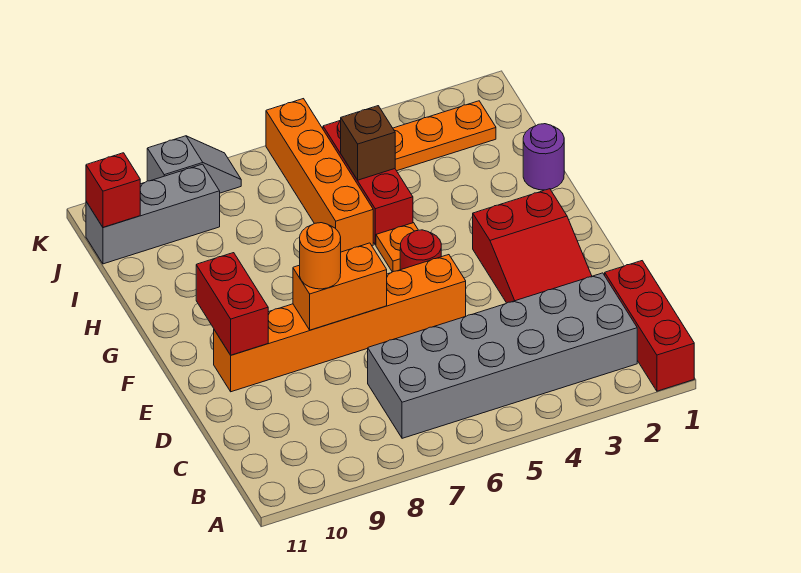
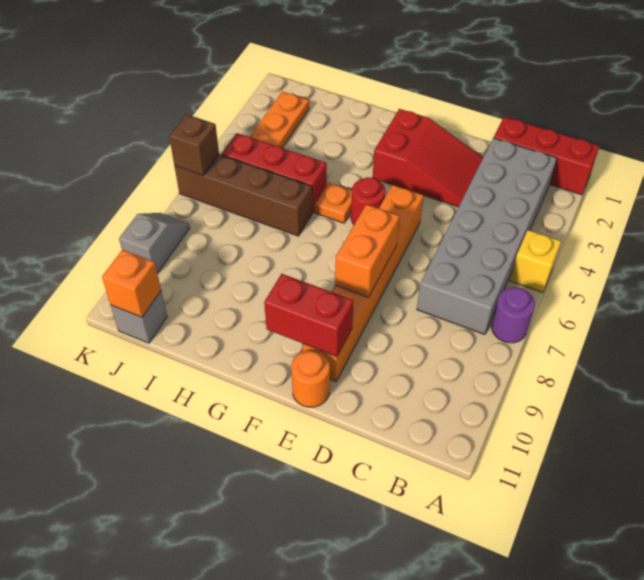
none -> yellow brick A5 level 1
orange round brick E8 level 3 -> orange round brick E11 level 1
purple round brick H1 level 1 -> purple round brick A7 level 1
orange brick H6:K6 level 1 -> brown brick H6:K6 level 1
brown brick I5 level 2 -> brown brick K6 level 2
grey brick J9:J11 level 1 -> grey brick J11 level 1
red brick J11 level 2 -> orange brick J11 level 2

